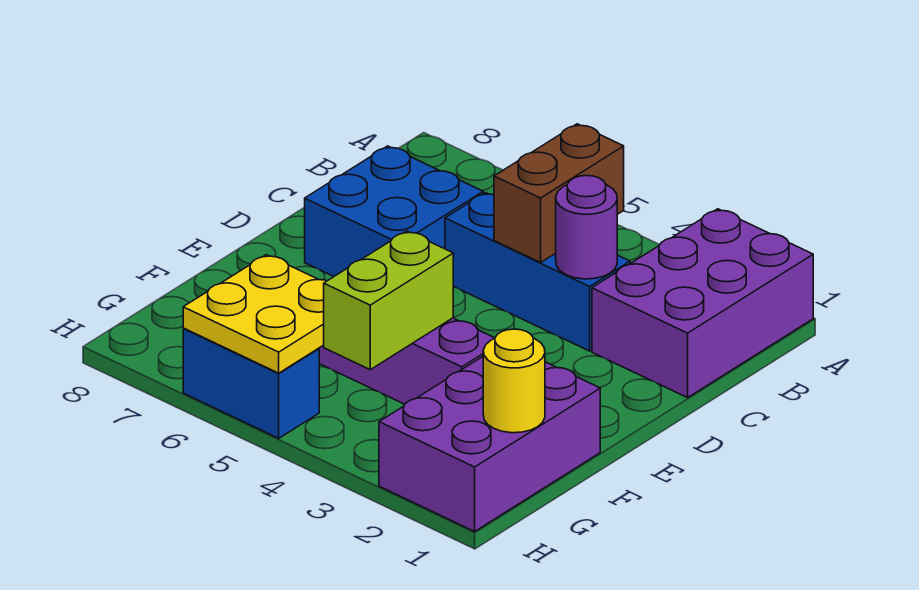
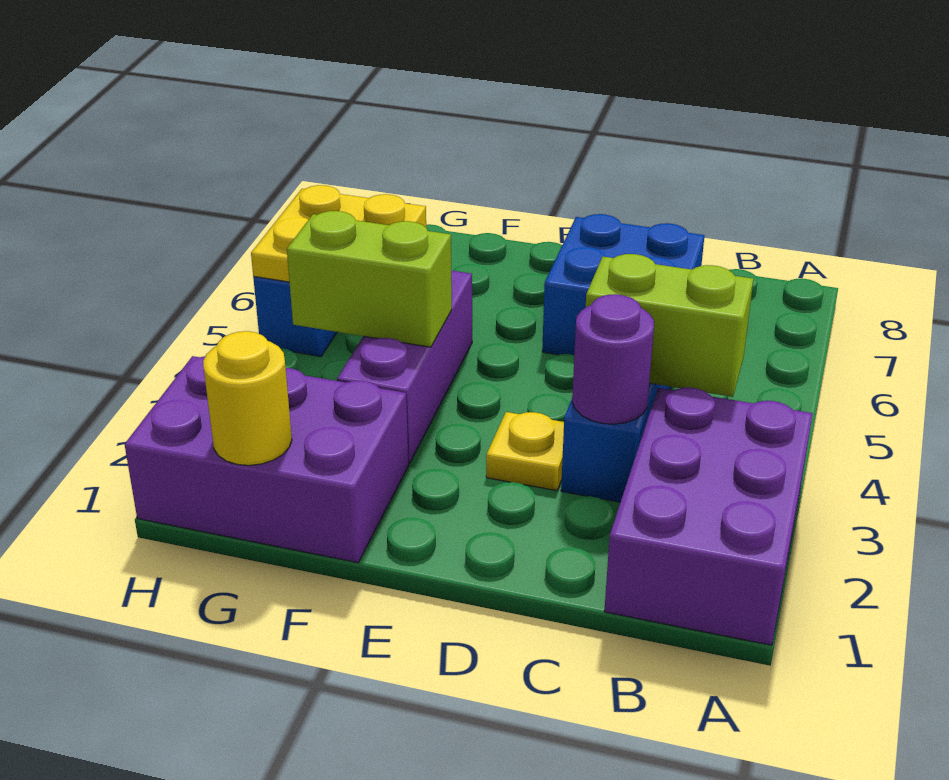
purple brick A1:C2 level 1 -> purple brick A1:B3 level 1
brown brick B4:C4 level 2 -> lime brick B4:C4 level 2
none -> yellow plate D3 level 1

